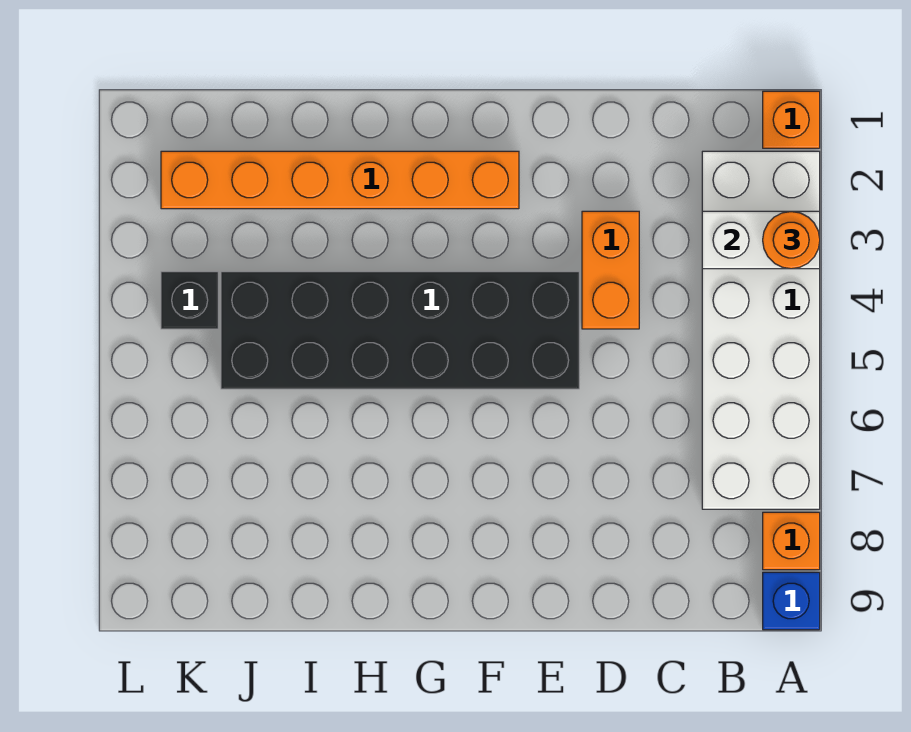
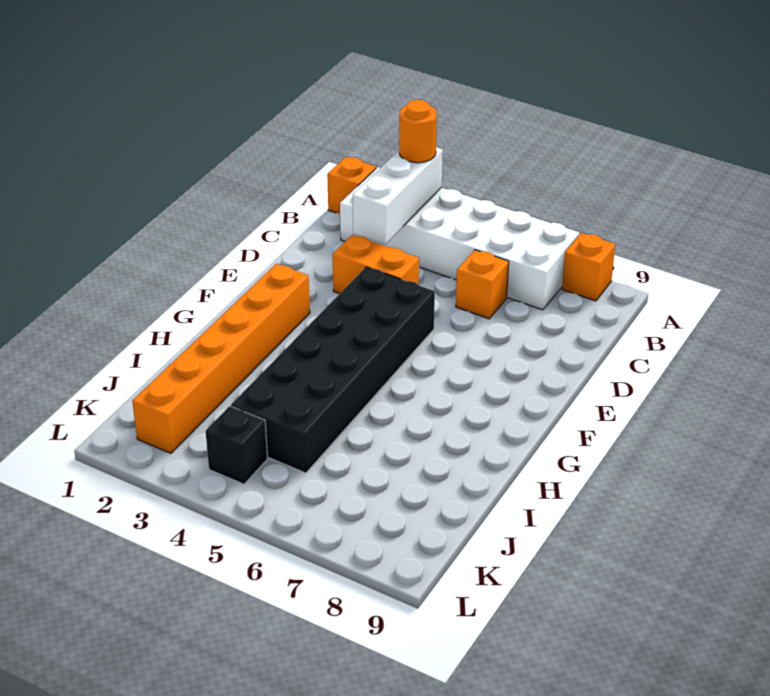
white brick A3:B3 level 2 -> white brick A3:C3 level 2
blue brick A9 level 1 -> none
none -> orange brick C6 level 1

